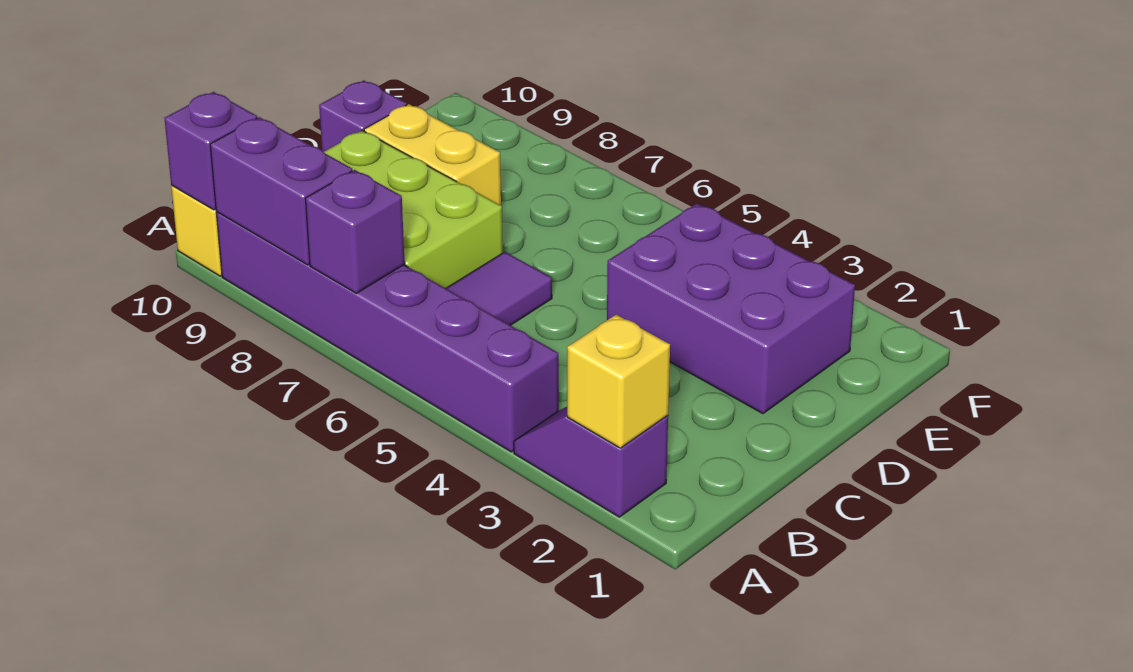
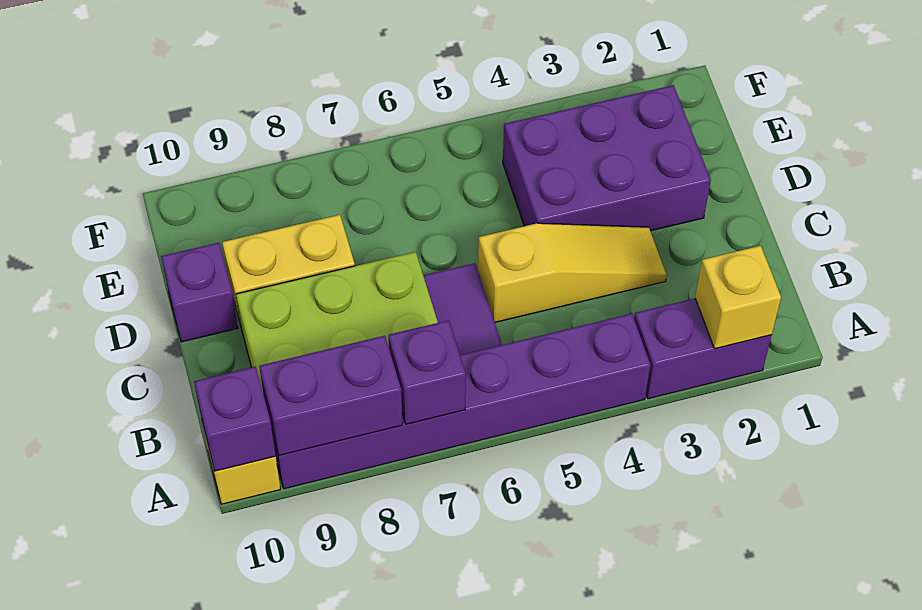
purple slope A2:A3 level 1 top 2 -> purple brick A2:A3 level 1
none -> yellow slope C3:C5 level 1 top 5

